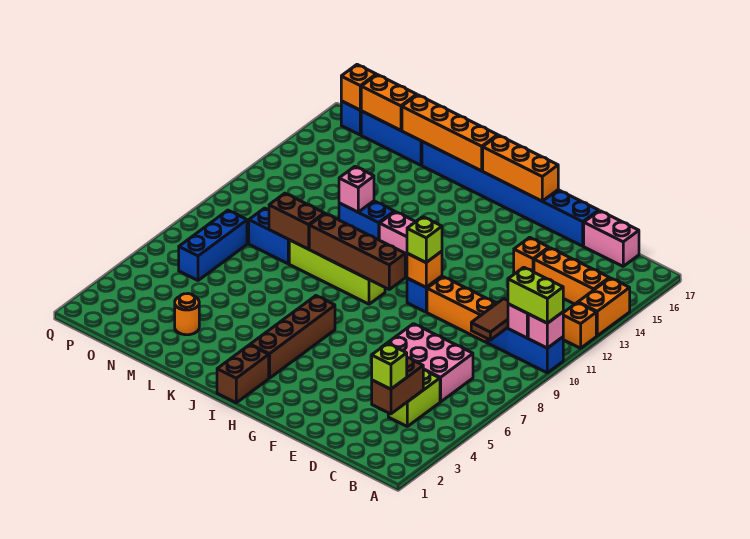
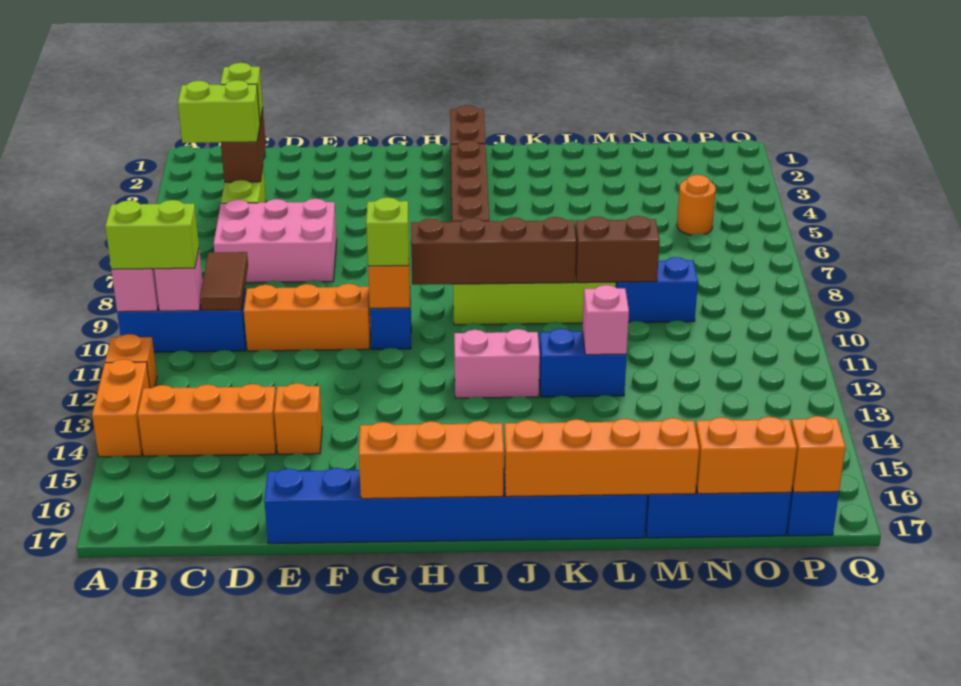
none -> lime brick B4:C4 level 3
pink brick C17:D17 level 1 -> none
orange round brick M3 level 1 -> orange round brick O5 level 1
blue brick O6:O8 level 1 -> none

